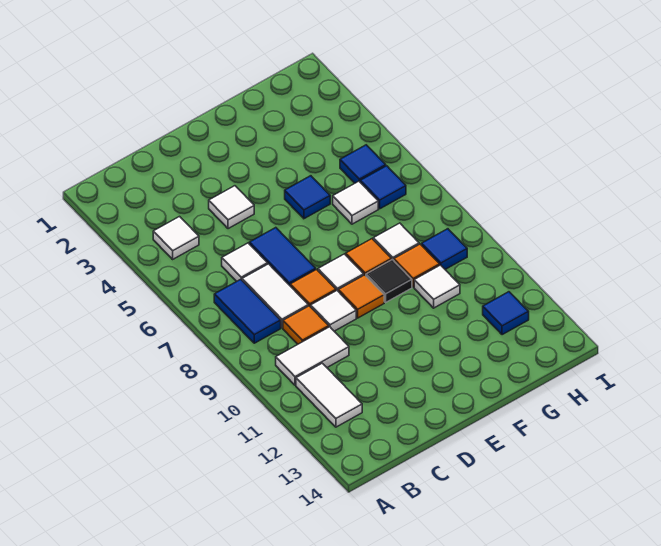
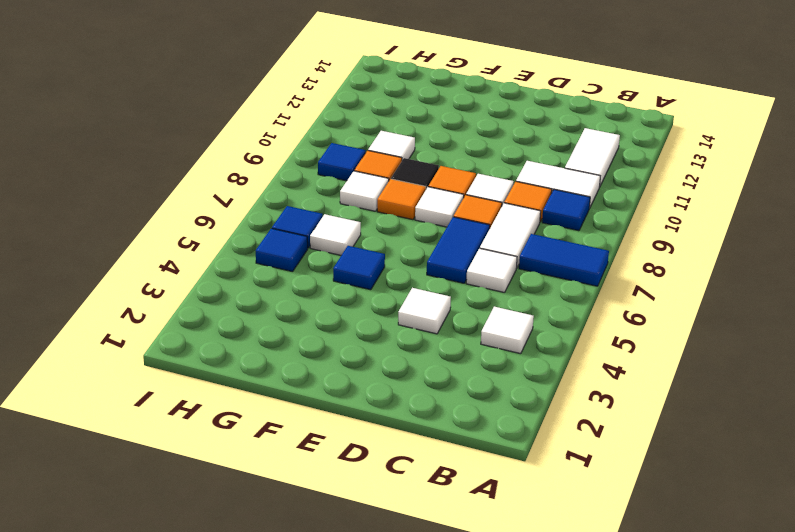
blue tile B7:B8 level 1 -> blue tile A7:B7 level 1
blue tile H12 level 1 -> blue tile B9 level 1

